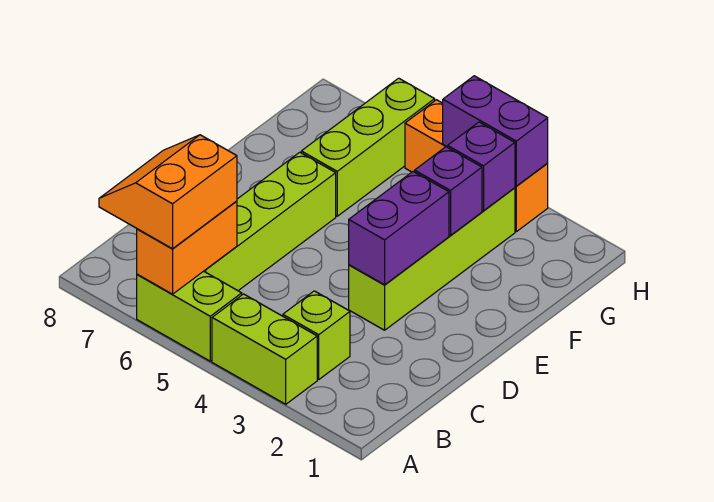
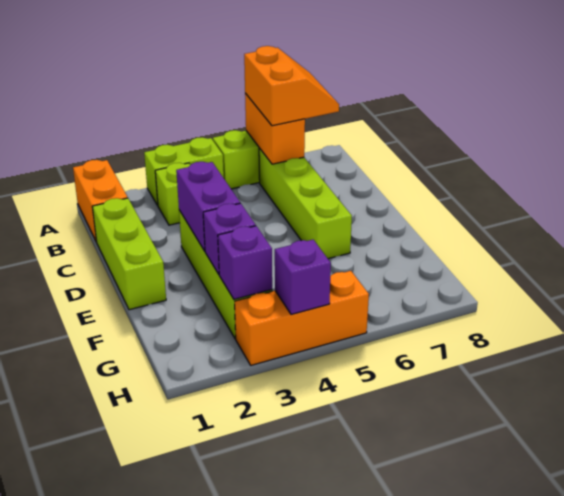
none -> orange brick A1:B1 level 1
lime brick F6:H6 level 1 -> lime brick C1:E1 level 1
purple brick H3:H4 level 2 -> purple brick H4 level 2

